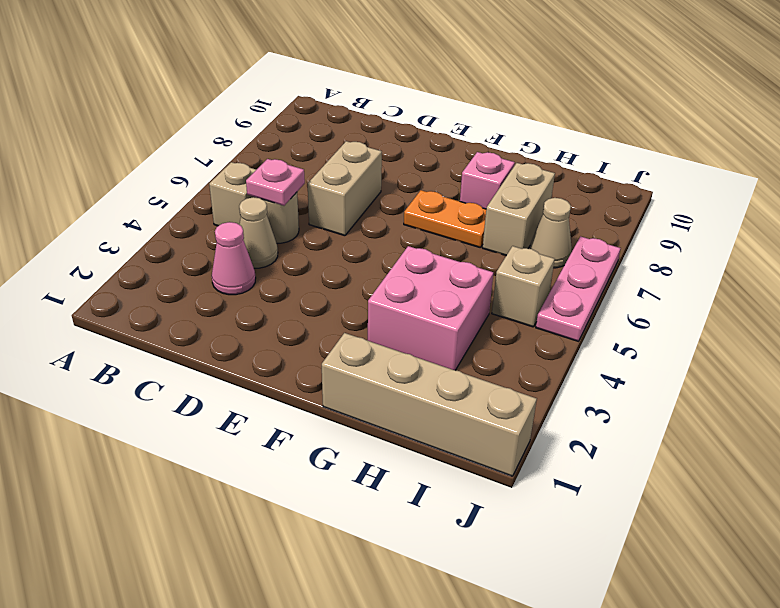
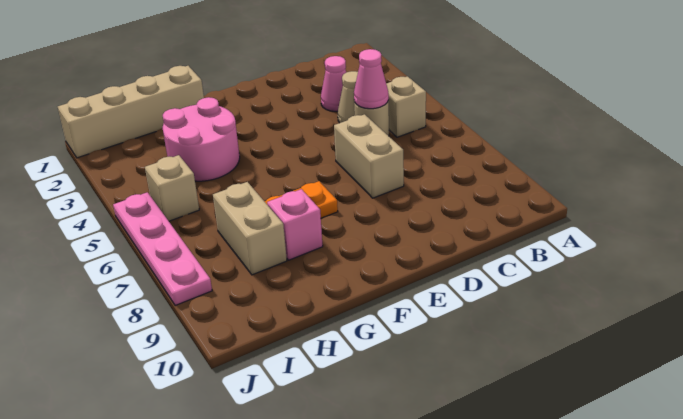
pink plate C5 level 2 -> pink cone C5 level 2
pink brick G3:H4 level 1 -> pink round brick G3:H4 level 1
tan cone I7 level 1 -> none
pink plate J5:J7 level 1 -> pink plate J5:J8 level 1

